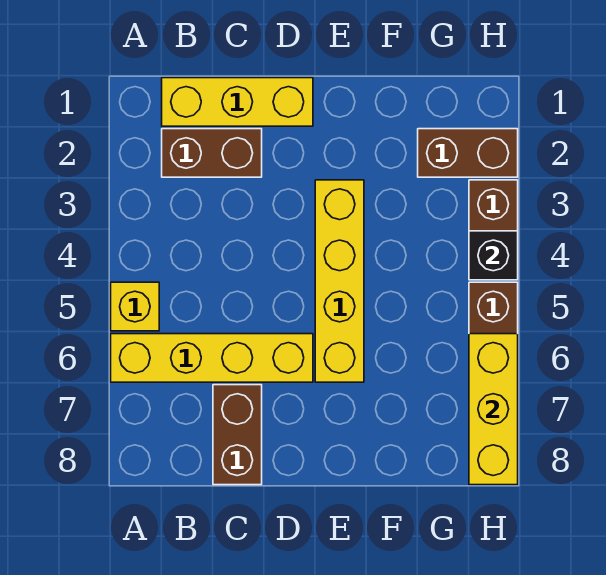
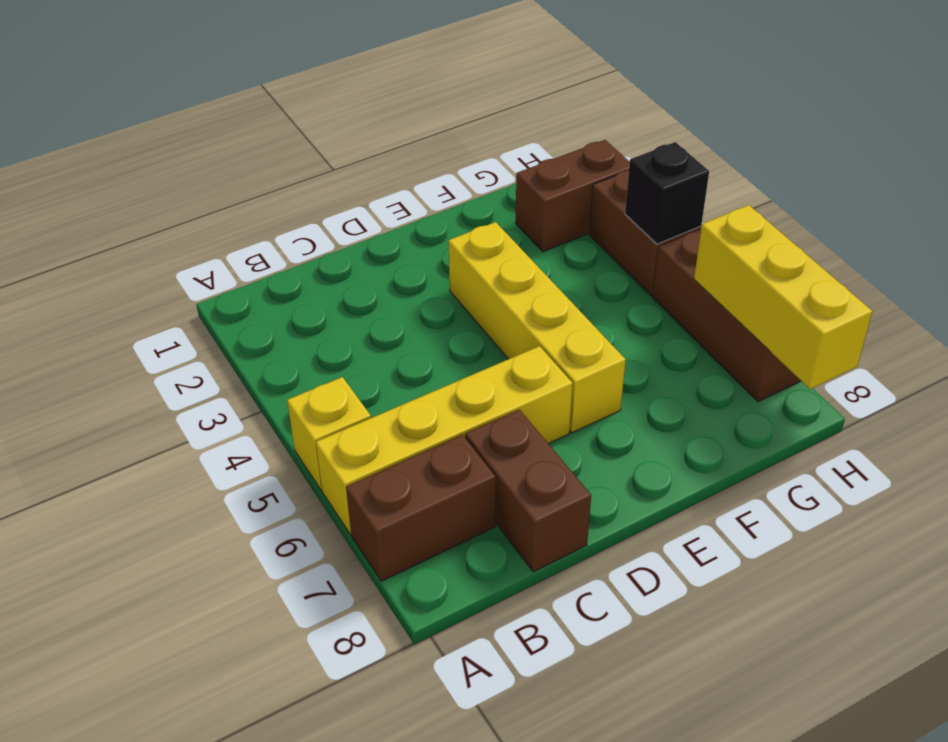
yellow brick B1:D1 level 1 -> none
brown brick B2:C2 level 1 -> brown brick A7:B7 level 1

